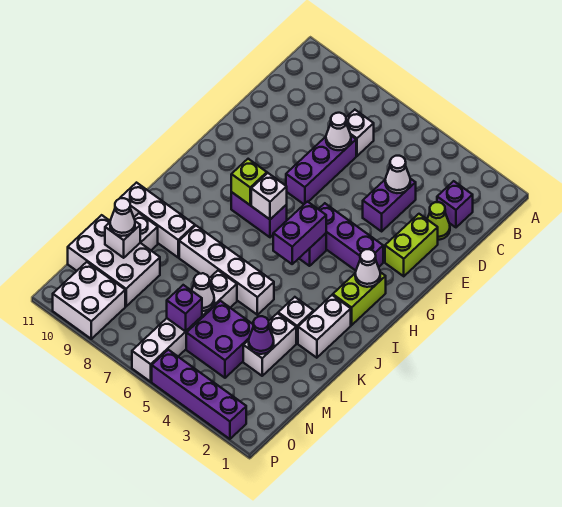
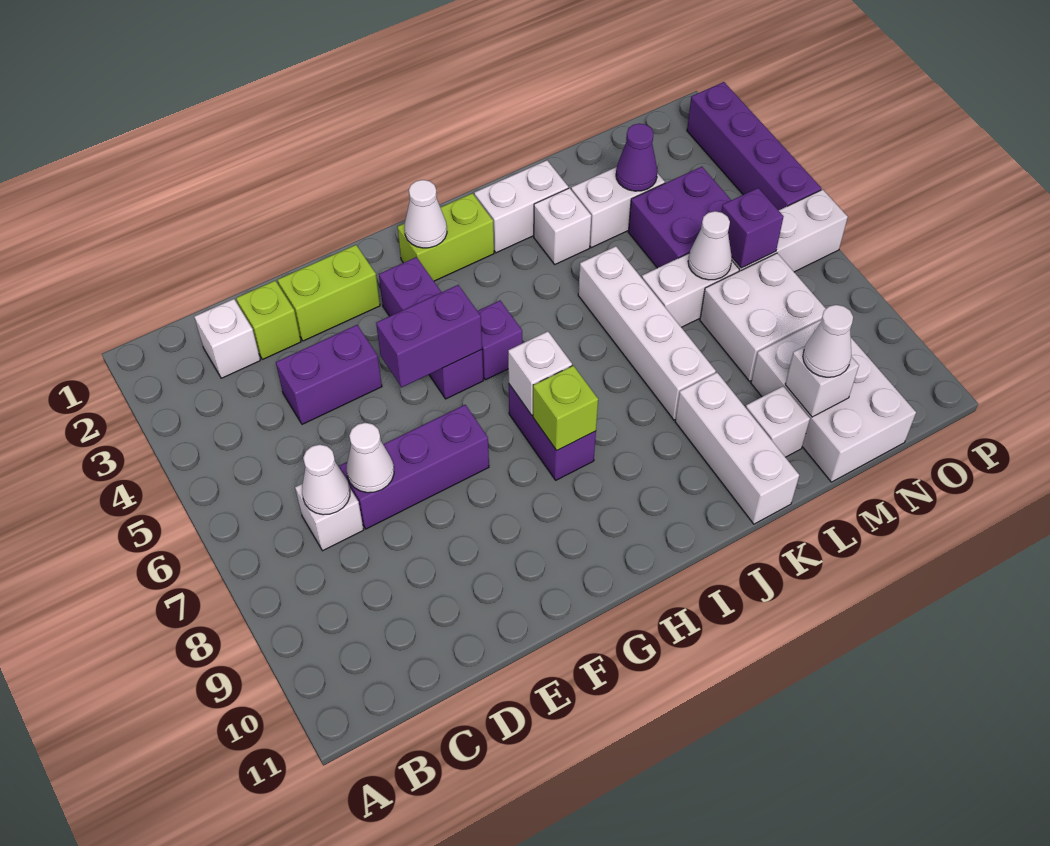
purple brick C2 level 1 -> white brick C2 level 1
lime cone D2 level 1 -> lime brick D2 level 1
white cone D4 level 2 -> white cone C7 level 2
purple brick H5:I5 level 2 -> purple brick F5:G5 level 2
white brick O9:P10 level 1 -> white brick M7:N8 level 1

